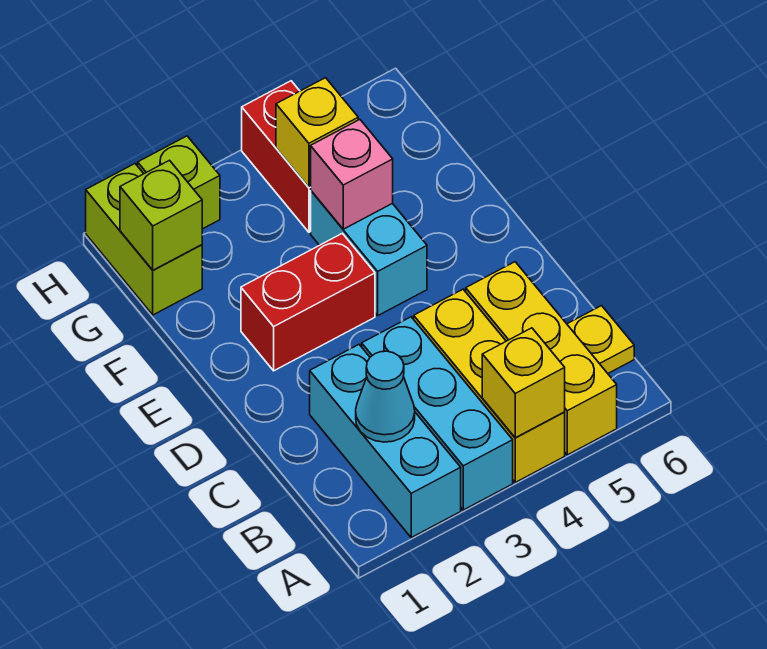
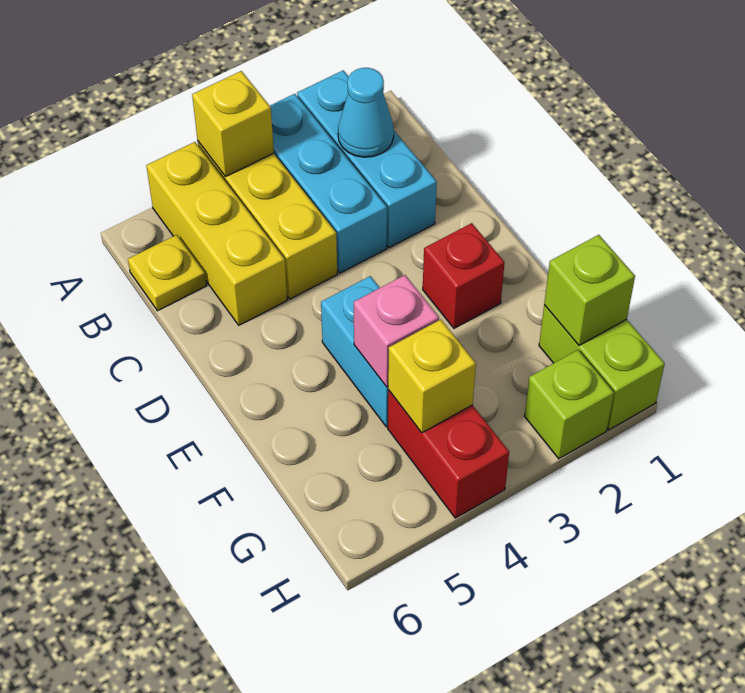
red brick E2:E3 level 1 -> red brick E2 level 1

